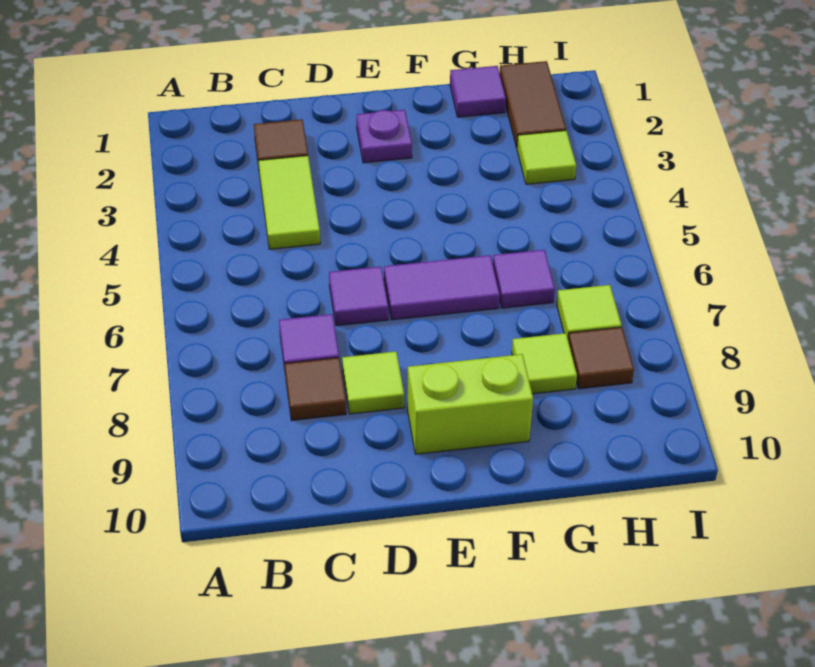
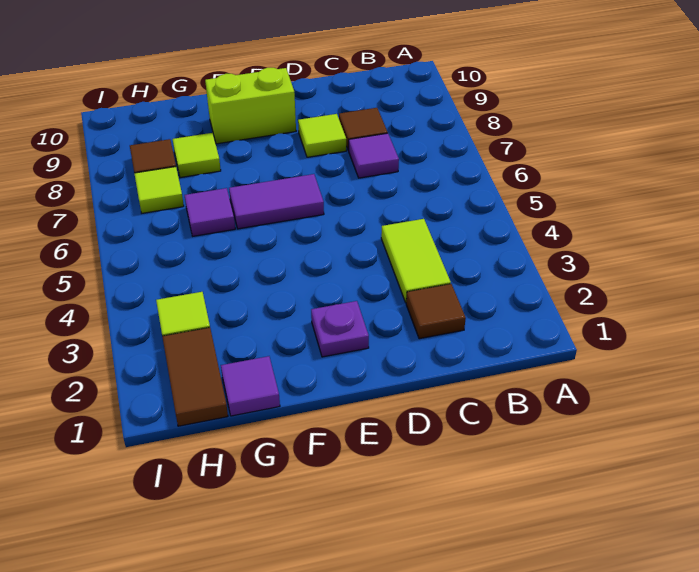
purple tile D6 level 1 -> none

